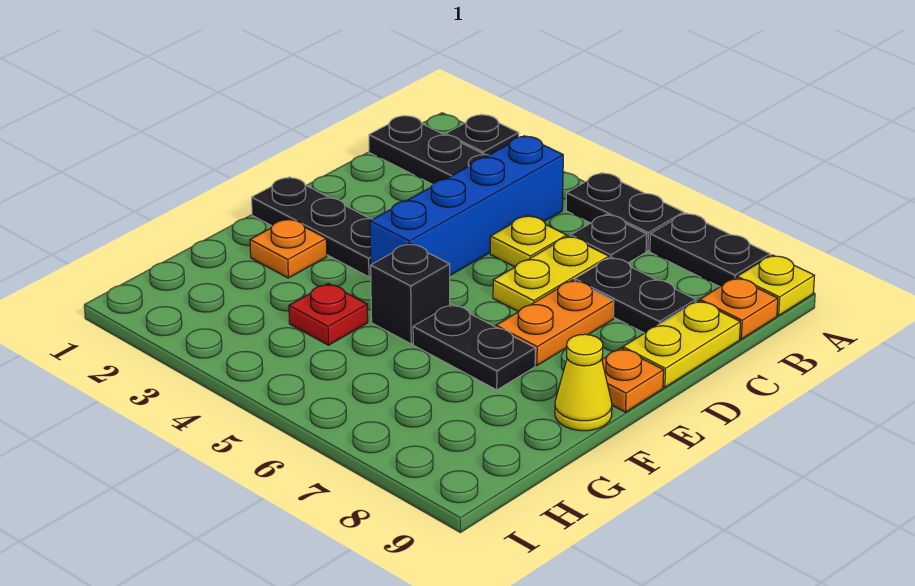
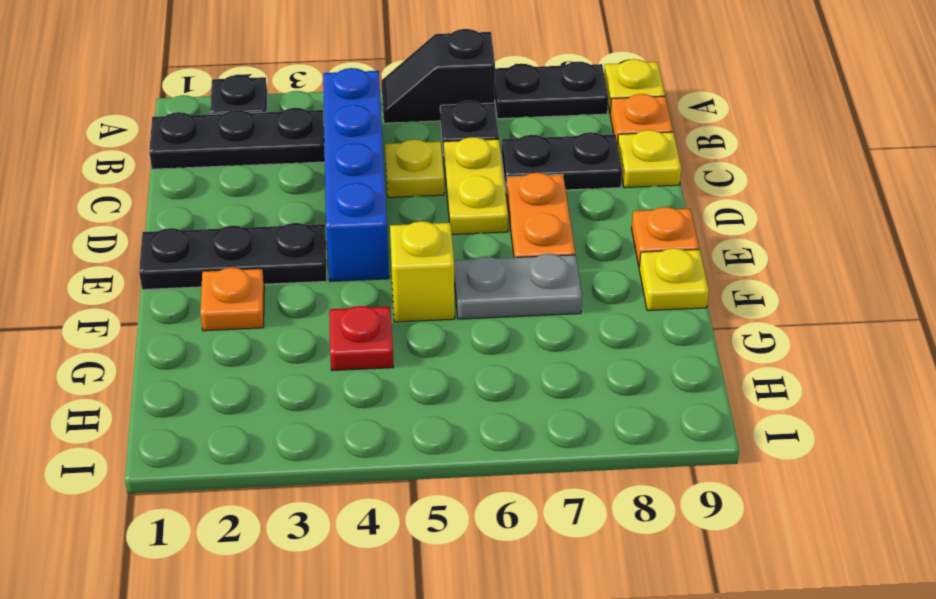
black plate A5:A6 level 1 -> black slope A5:A6 level 1 top 6
yellow plate C9:D9 level 1 -> yellow plate C9 level 1
black brick F5 level 1 -> yellow brick F5 level 1
black plate F6:F7 level 1 -> grey plate F6:F7 level 1
yellow cone F9 level 1 -> yellow plate F9 level 1

